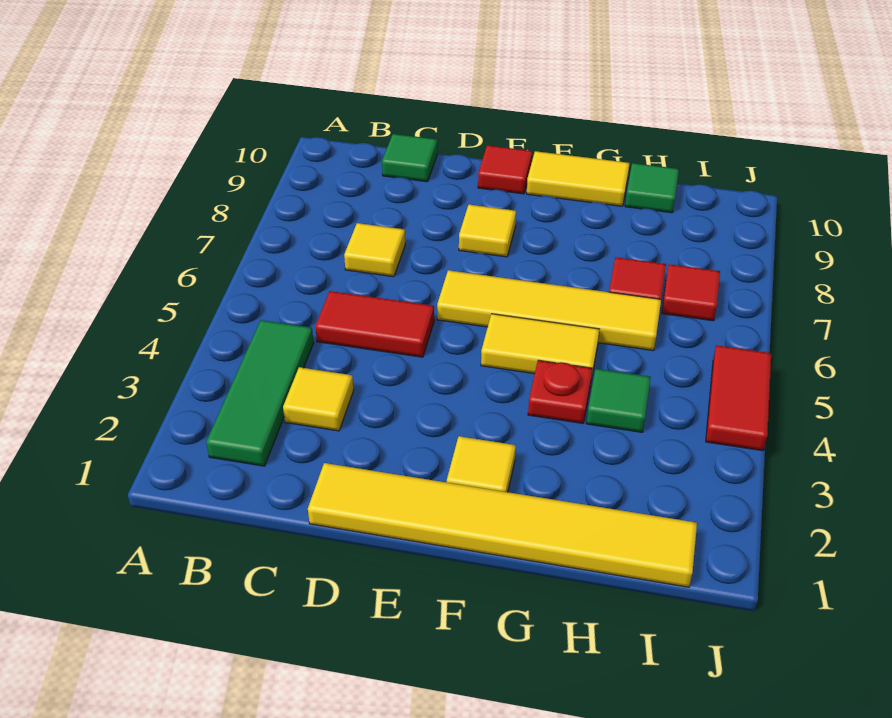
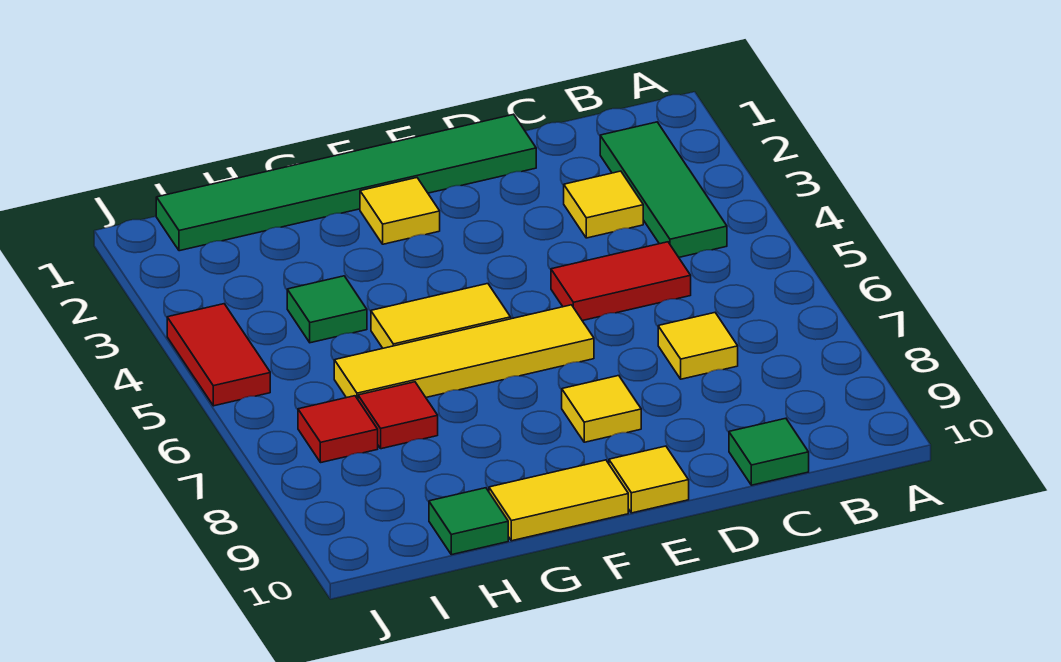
yellow tile D1:I1 level 1 -> green tile D1:I1 level 1
red tile E10 level 1 -> yellow tile E10 level 1
red plate G4 level 1 -> none

